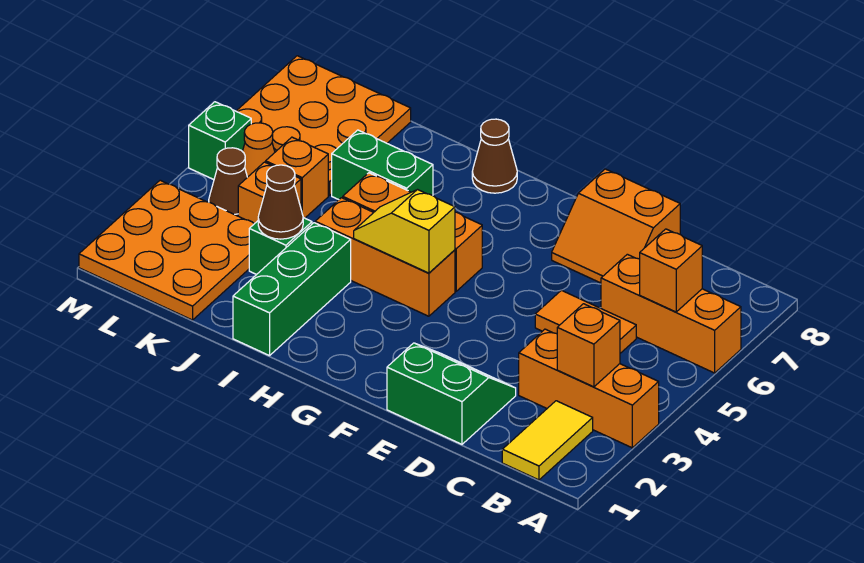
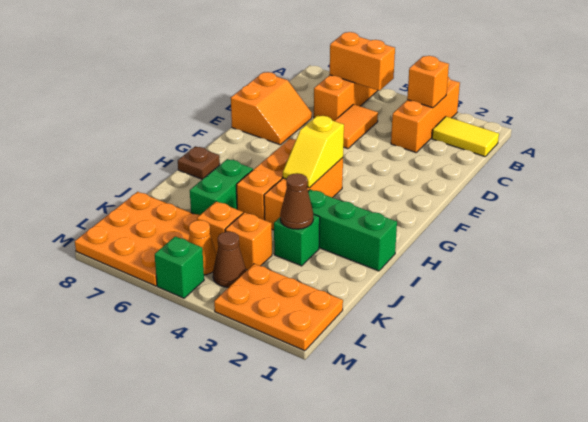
orange brick B6 level 2 -> orange brick B5:B6 level 2
green slope D1:E2 level 1 top 1 -> none
brown cone H8 level 1 -> brown plate H8 level 1
orange plate K1:M3 level 1 -> orange plate L1:M3 level 1

